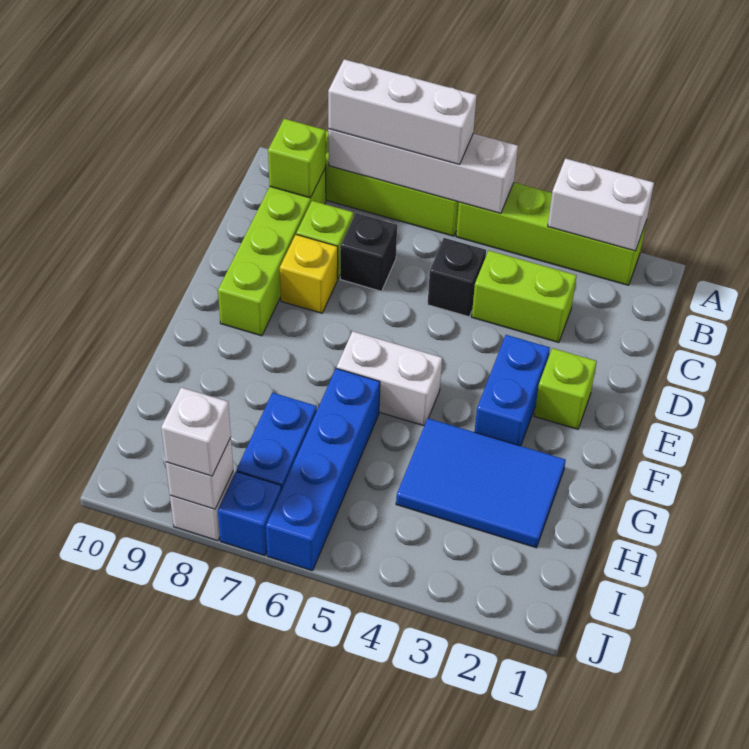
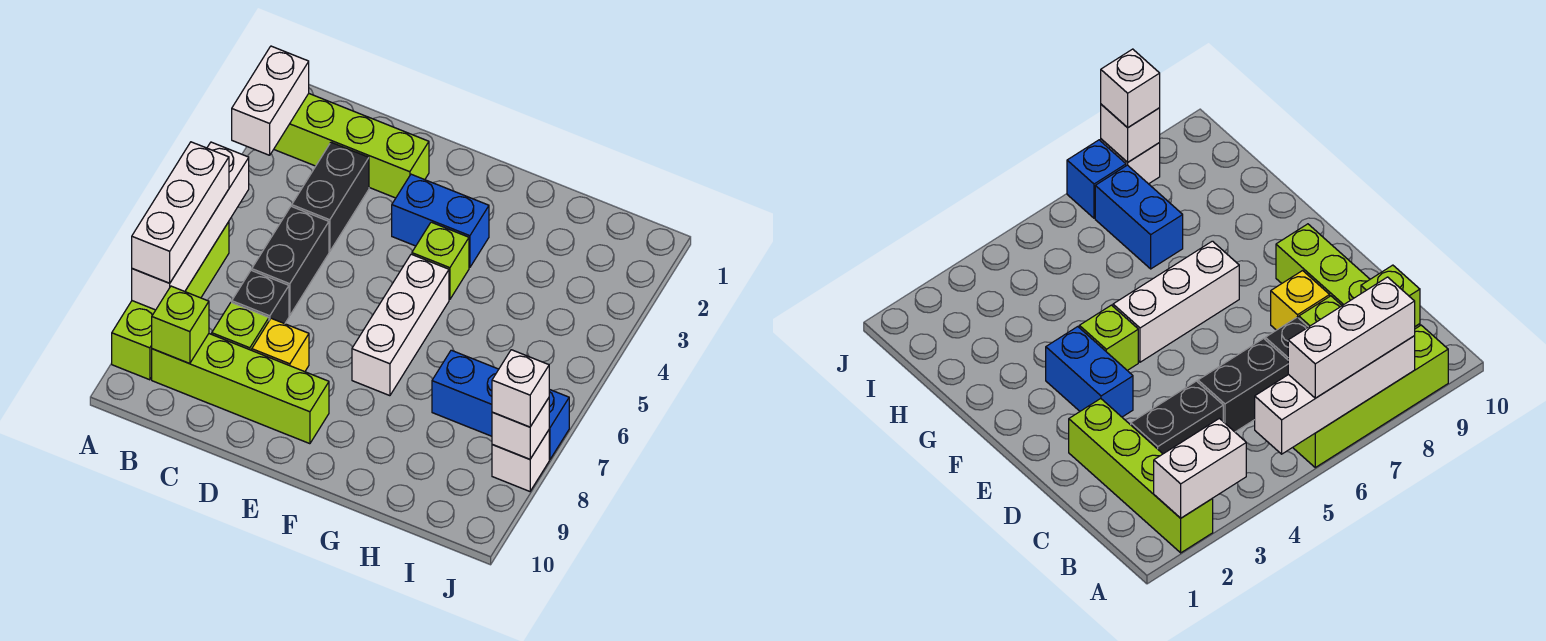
lime brick A2:A5 level 1 -> lime brick A2:D2 level 1
lime brick C3:C4 level 1 -> black brick C3:C4 level 1
black brick C5 level 1 -> black brick C5:C6 level 1
lime brick E2 level 1 -> lime brick F4 level 1
white brick F5:F6 level 1 -> white brick F5:F7 level 1
blue tile G2:H4 level 1 -> none
blue brick G6:J6 level 1 -> none

